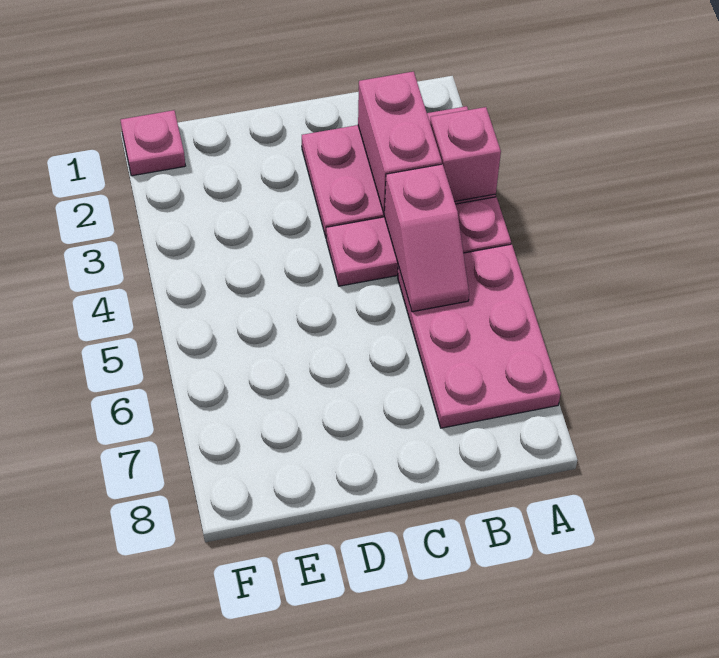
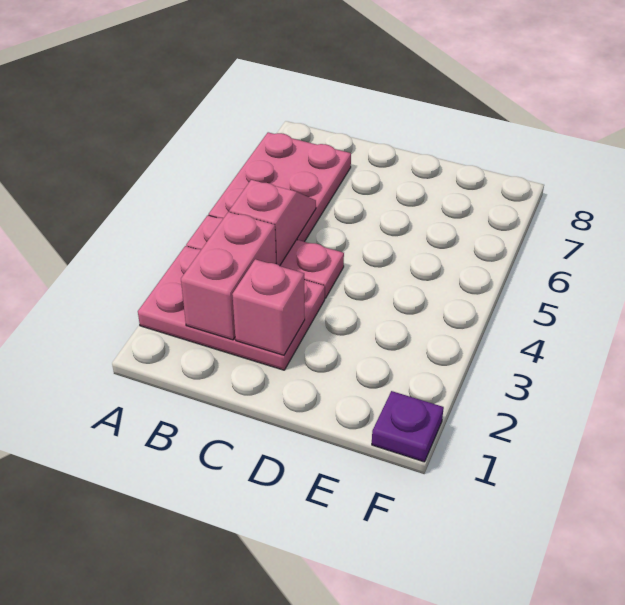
pink brick A3 level 2 -> pink brick C2 level 2
pink plate F1 level 1 -> purple plate F1 level 1

